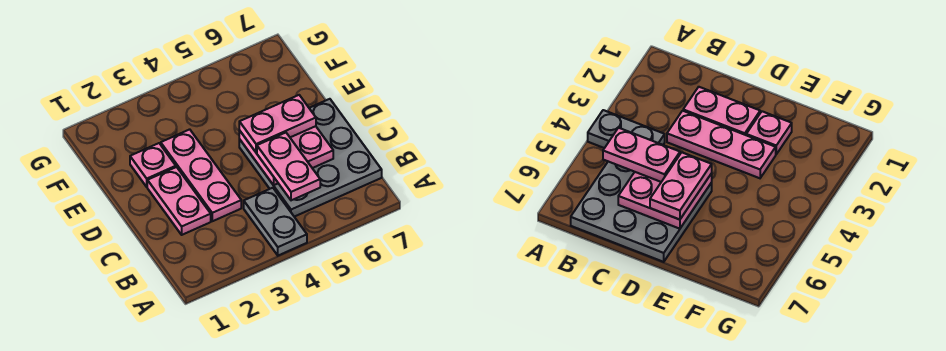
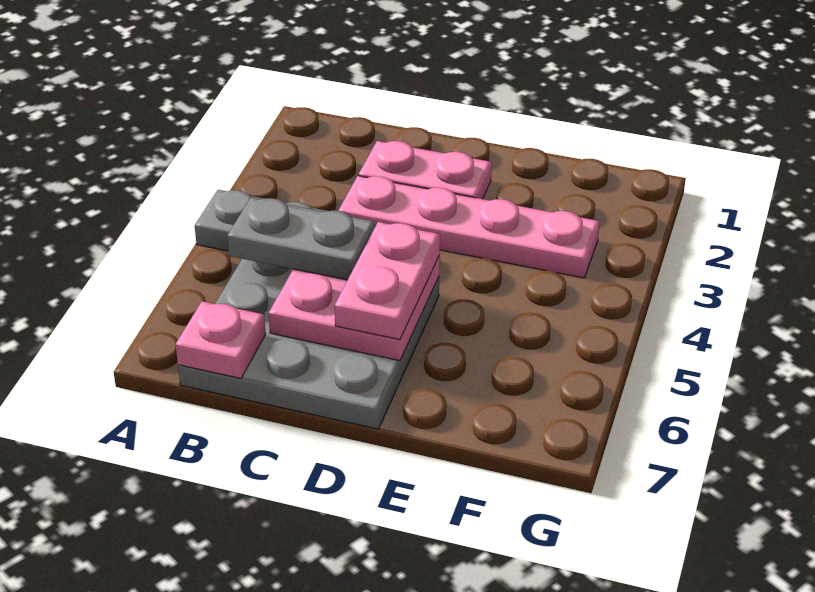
pink plate B5:C5 level 3 -> grey plate B5:C5 level 3
pink plate C3:E3 level 1 -> pink plate C3:F3 level 1
pink plate E2 level 1 -> pink plate B7 level 2

